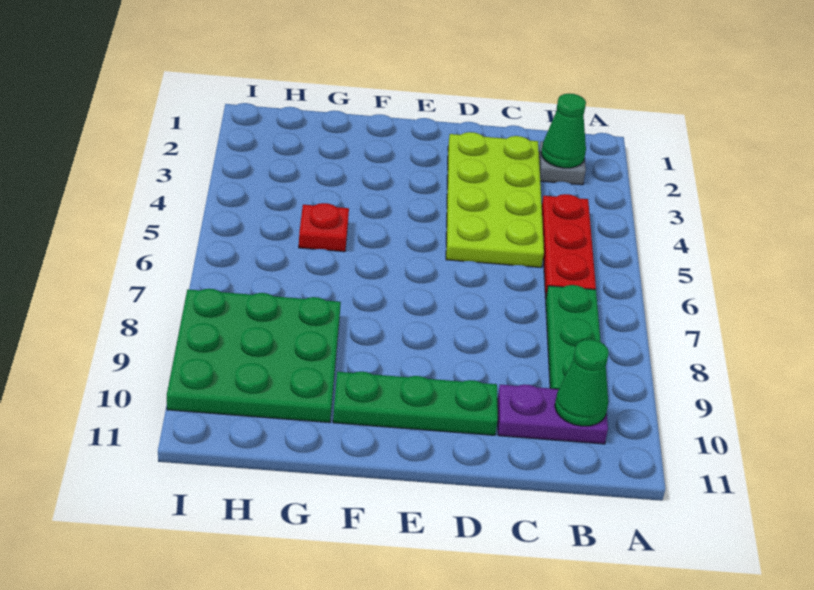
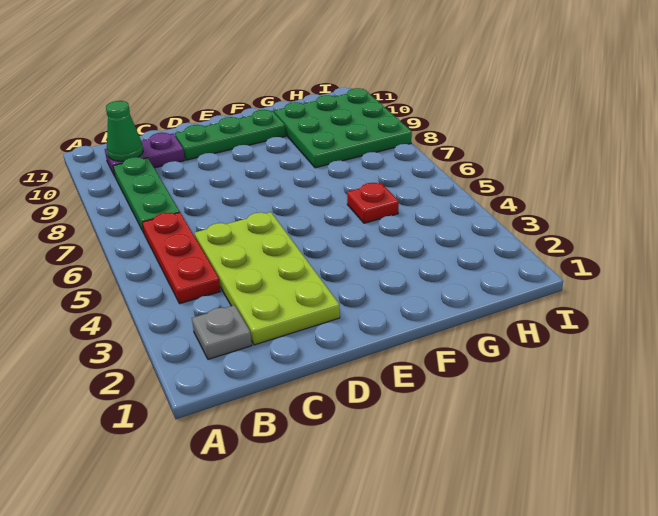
green cone B2 level 2 -> none

